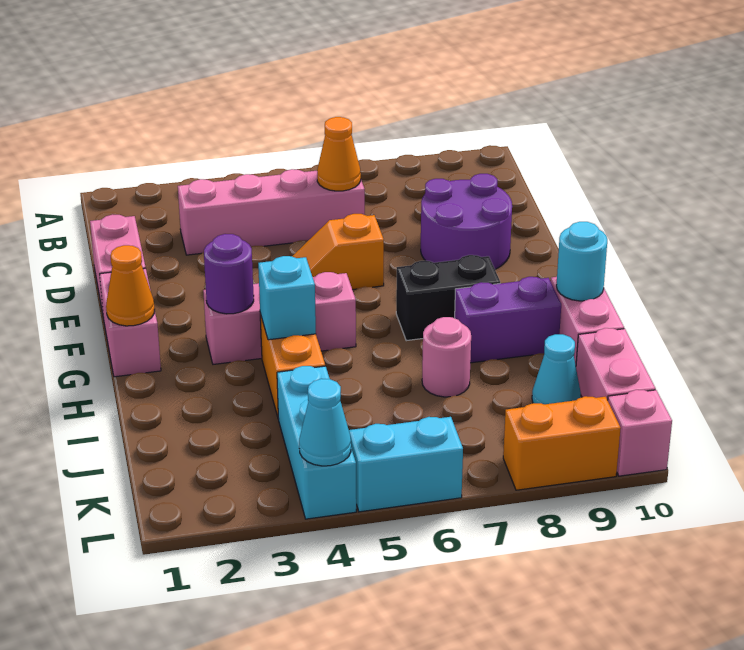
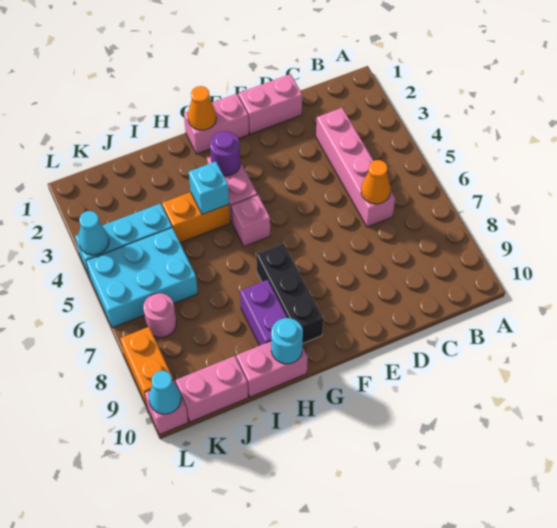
purple round brick D8:E9 level 1 -> none
orange slope E5:E6 level 1 top 6 -> none
black brick G7:G8 level 1 -> black brick G7:G9 level 1
pink round brick I7 level 1 -> pink round brick K7 level 1
cyan cone J9 level 1 -> cyan cone L10 level 2
cyan brick L5:L6 level 1 -> cyan brick J5:L6 level 1

